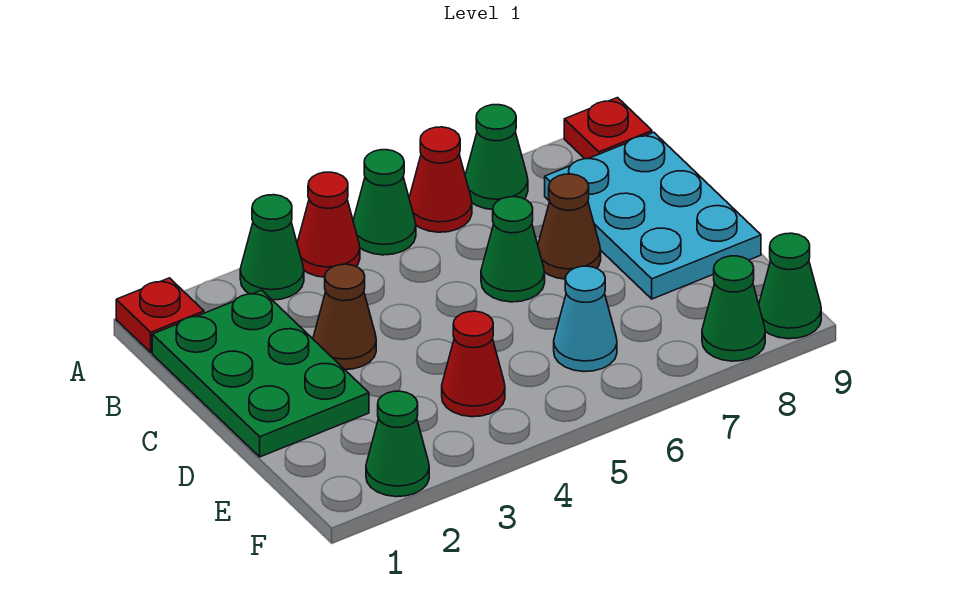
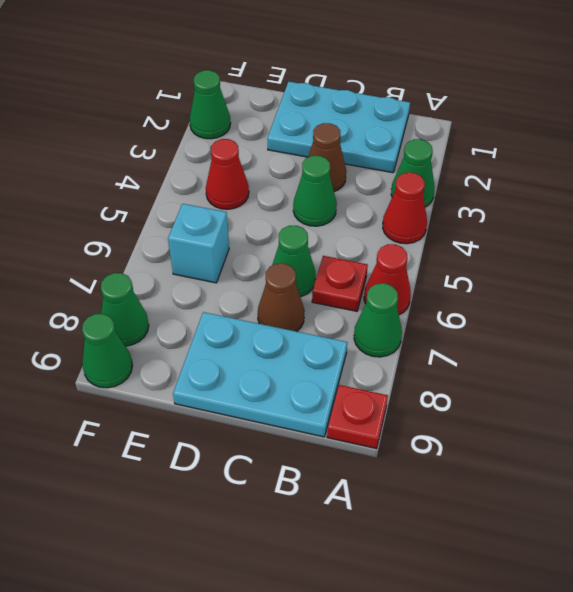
red plate A1 level 1 -> red plate B6 level 1
green cone A5 level 1 -> green cone C4 level 1
green plate B1:D2 level 1 -> cyan plate B1:D2 level 1
cyan cone E6 level 1 -> cyan brick E6 level 1

